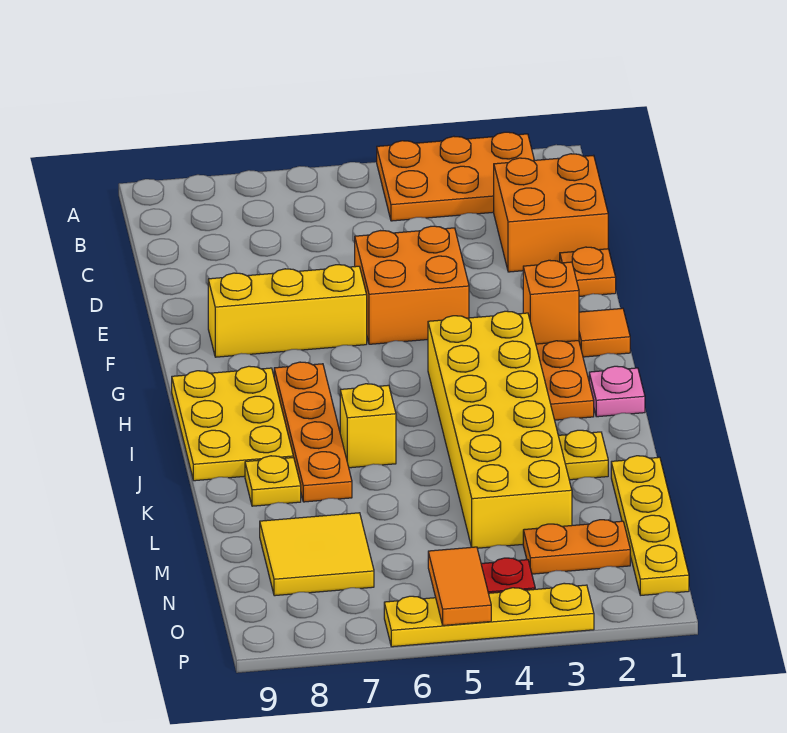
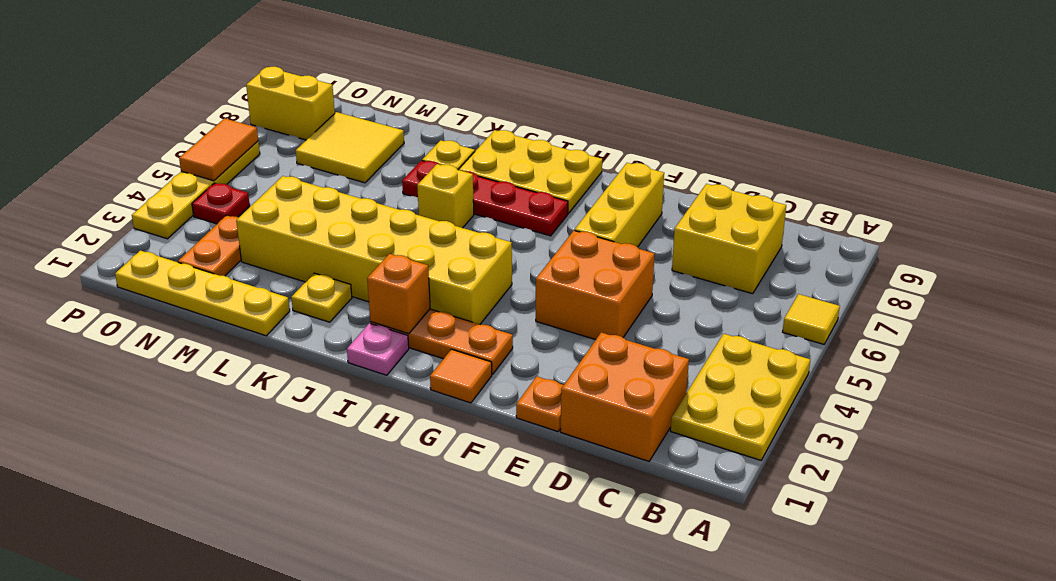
orange plate A2:B4 level 1 -> yellow plate A2:B4 level 1
none -> yellow tile A6 level 1
none -> yellow brick C7:D8 level 1
orange brick G2 level 2 -> orange brick I2 level 2
orange plate H7:K7 level 1 -> red plate H7:K7 level 1
orange tile O5:P5 level 2 -> orange tile P5:P6 level 2
none -> yellow brick O8:P8 level 1

